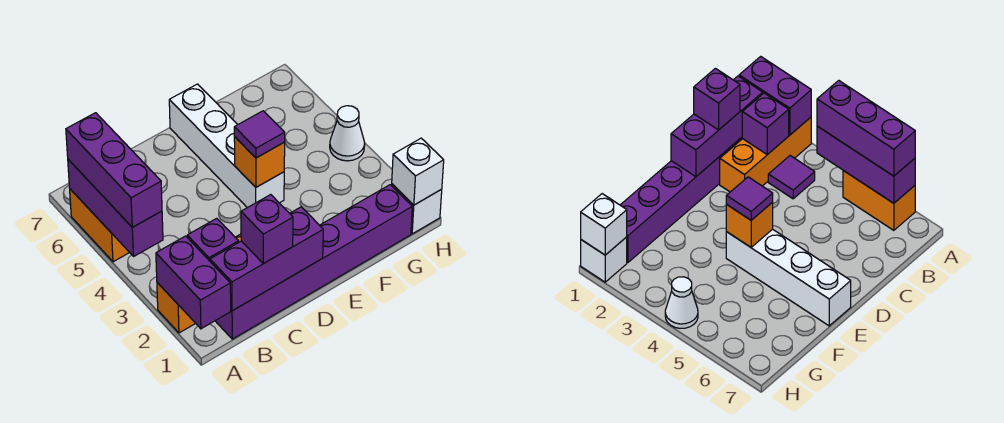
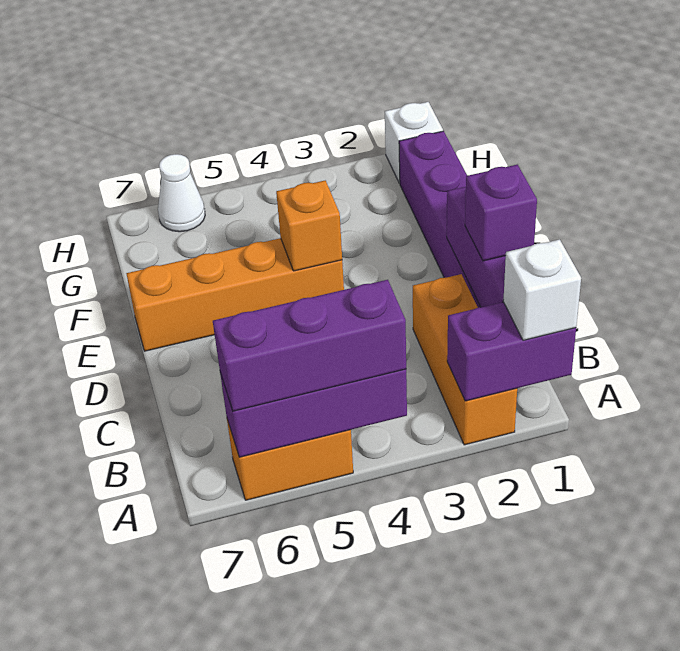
purple brick B2 level 2 -> none
purple tile B3 level 1 -> none
white brick E4:E7 level 1 -> orange brick E4:E7 level 1
purple tile E4 level 3 -> none
white brick H1 level 2 -> white brick A1 level 3
white cone H4 level 1 -> white cone H6 level 1

